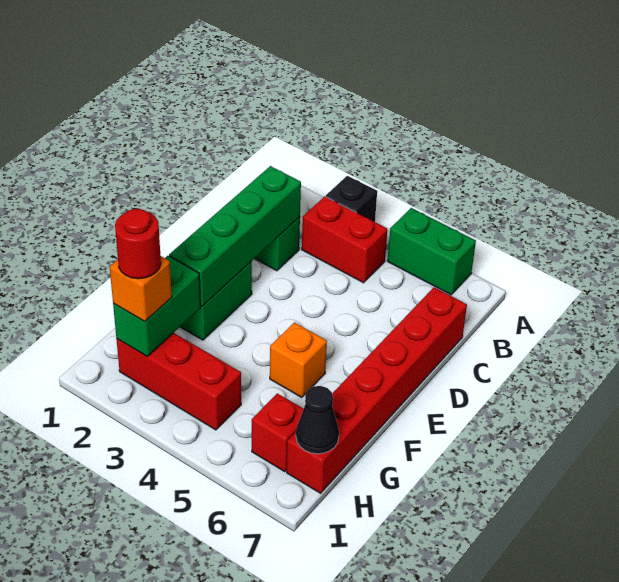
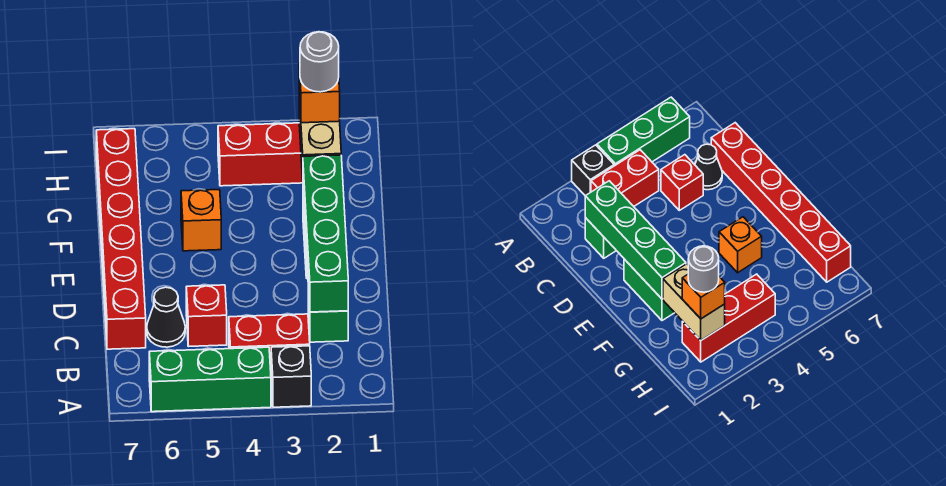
green brick A5:A6 level 1 -> green brick A4:A6 level 1
green brick G2:H2 level 2 -> tan brick G2:H2 level 2
red round brick H2 level 4 -> grey round brick H2 level 4
red brick H6 level 1 -> red brick C5 level 1
black cone H7 level 2 -> black cone C6 level 1

